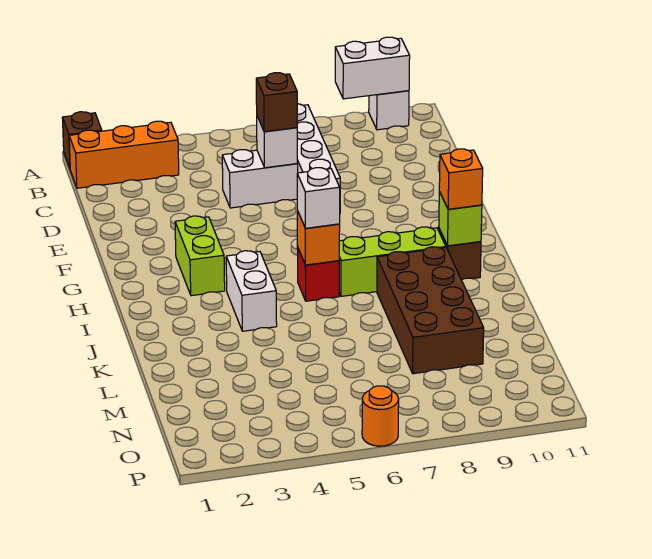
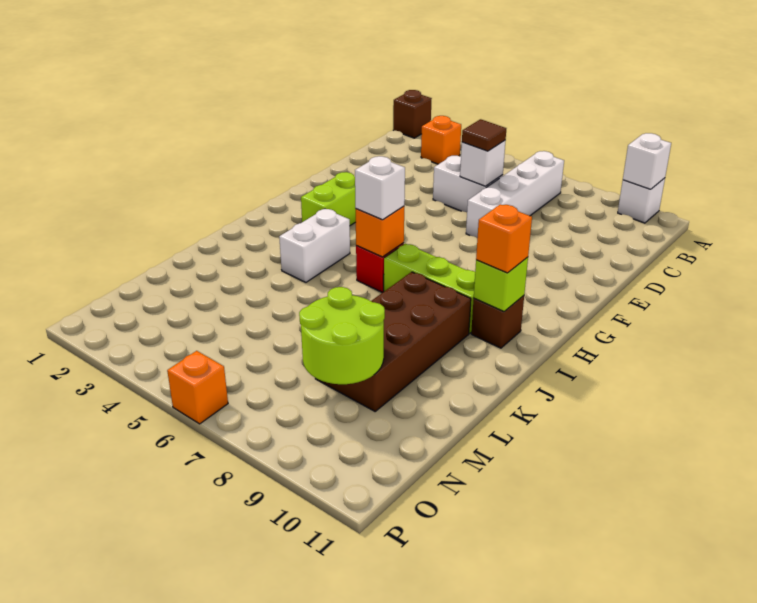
white brick A9:A10 level 2 -> white brick A10 level 2
orange brick B1:B3 level 1 -> orange brick B3 level 1
brown brick D6 level 3 -> brown tile D6 level 3
none -> lime round brick M8:N9 level 2
orange round brick P6 level 1 -> orange brick P6 level 1

